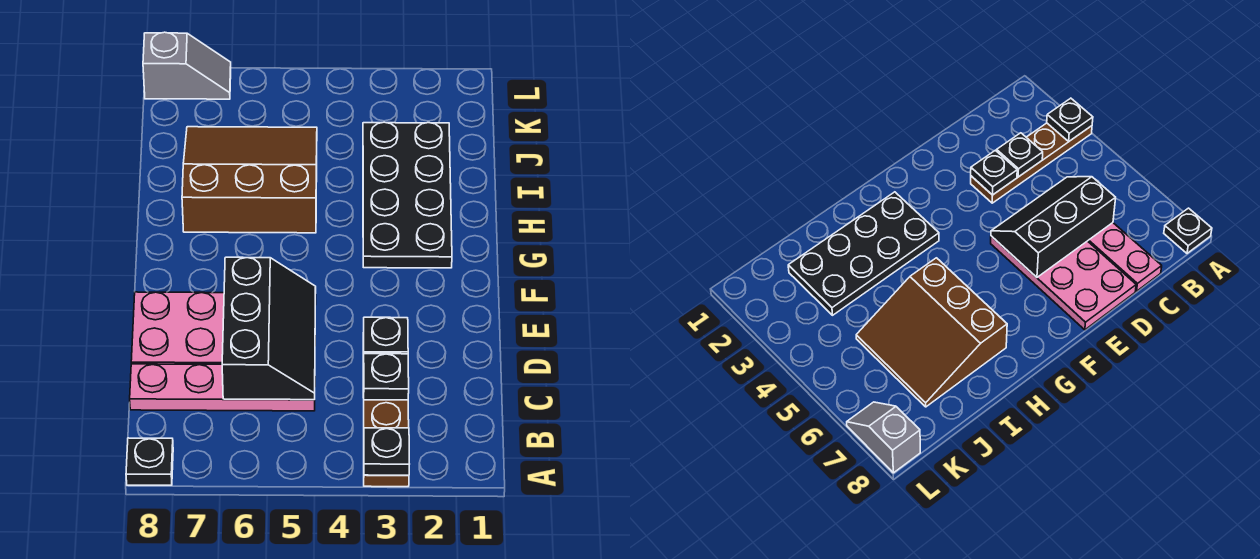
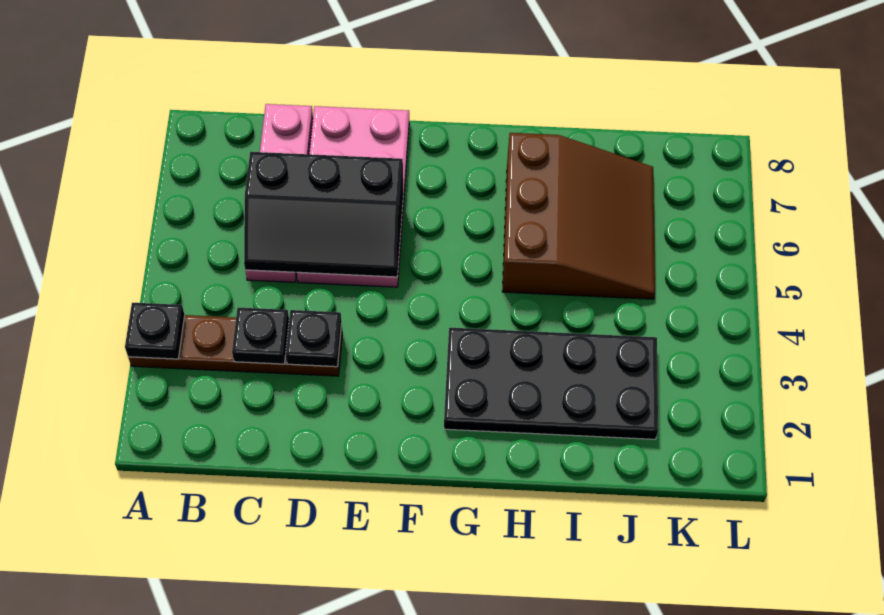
black plate A8 level 1 -> none
grey slope L7:L8 level 1 top 8 -> none

